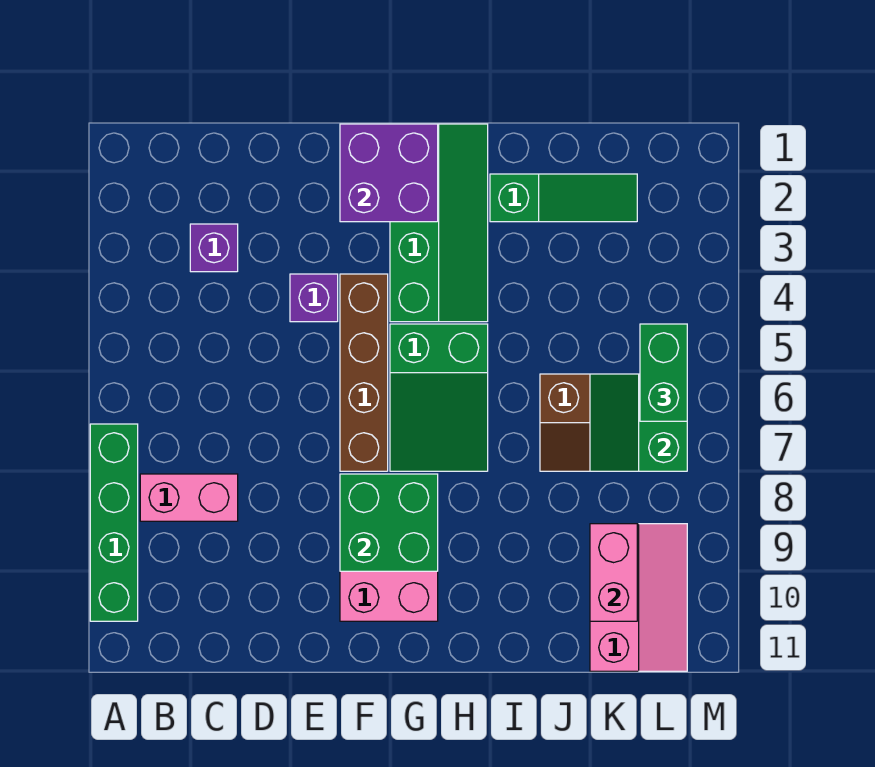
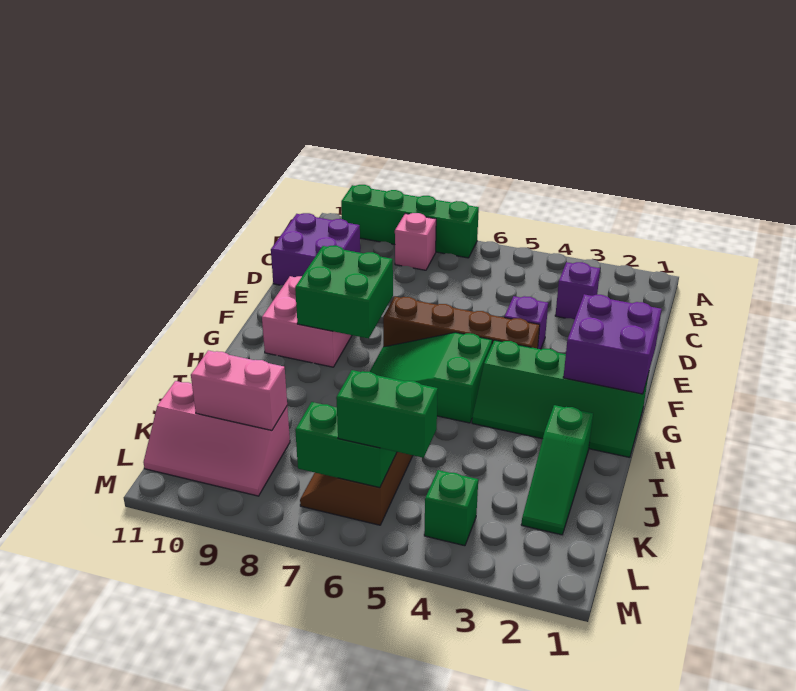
pink brick B8:C8 level 1 -> pink brick B8 level 1
none -> purple brick C10:D11 level 1
none -> green brick L4 level 1

